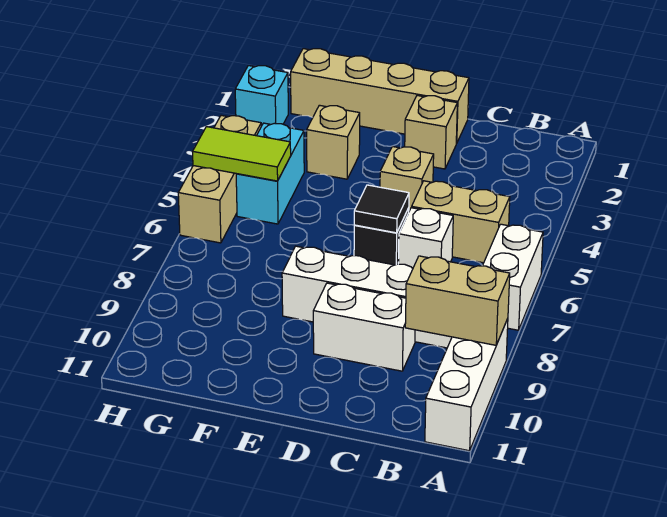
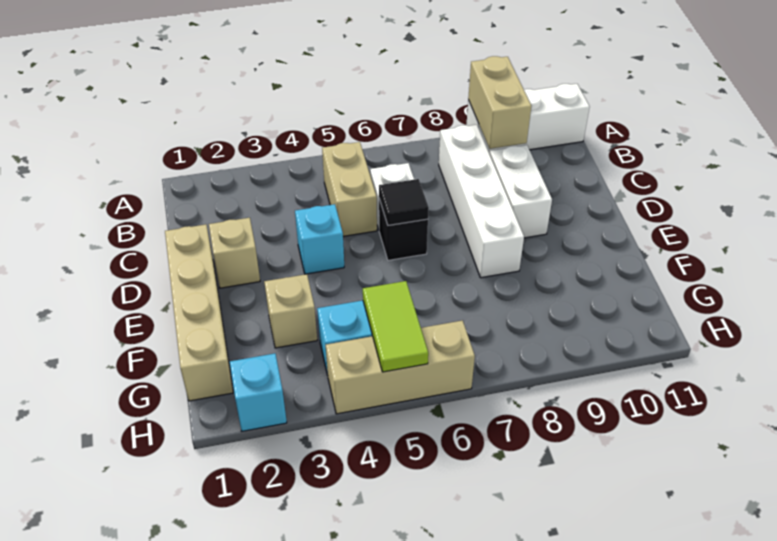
white brick A6:A7 level 1 -> none
tan brick D4 level 1 -> cyan brick D4 level 1

